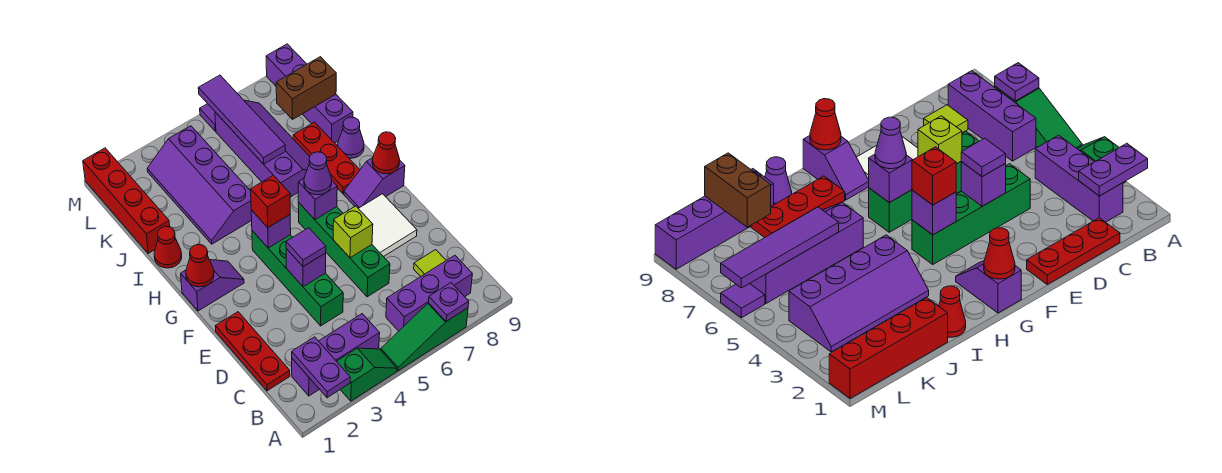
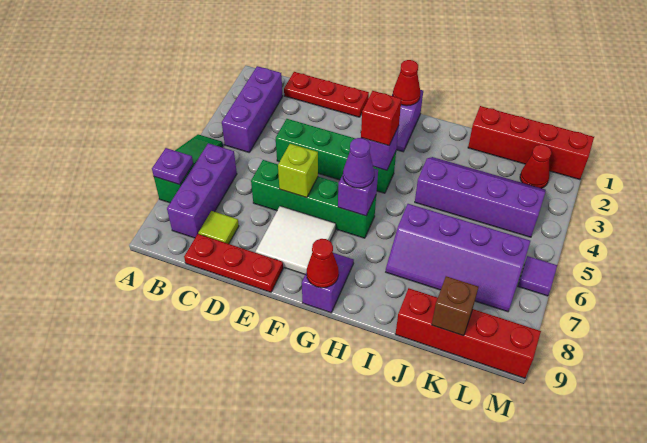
purple plate A2:B2 level 2 -> none
green slope A3:A4 level 1 top 3 -> none
purple brick E4 level 2 -> none
purple tile E4 level 3 -> none
red plate H8:J8 level 1 -> red plate C9:E9 level 1
red cone I1 level 1 -> red cone L2 level 1
purple cone I9 level 1 -> none
purple tile J6:M6 level 2 -> none
purple brick J9:M9 level 1 -> red brick J9:M9 level 1
brown brick K8:K9 level 2 -> brown brick K9 level 2

